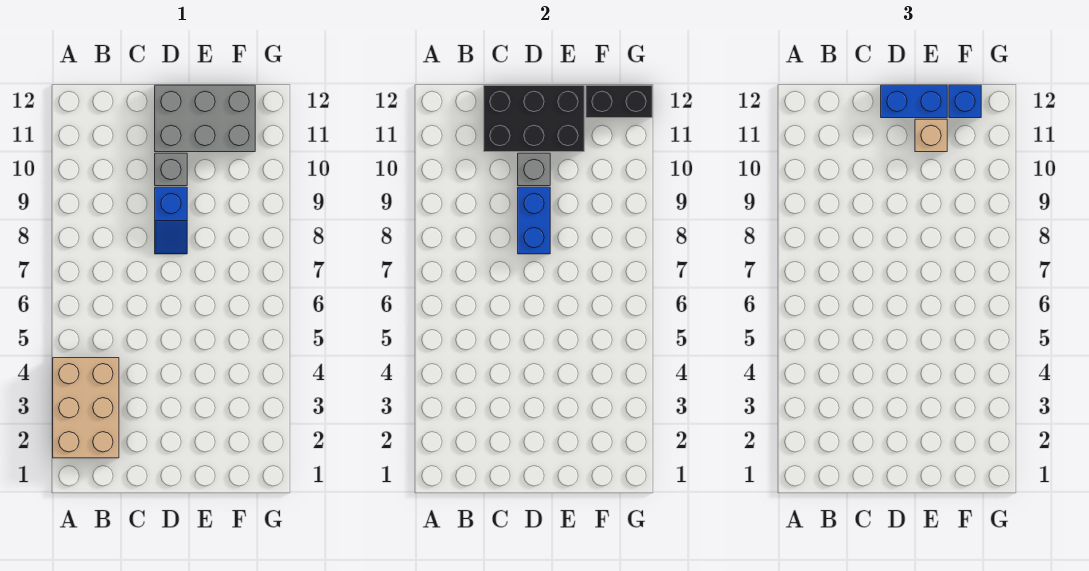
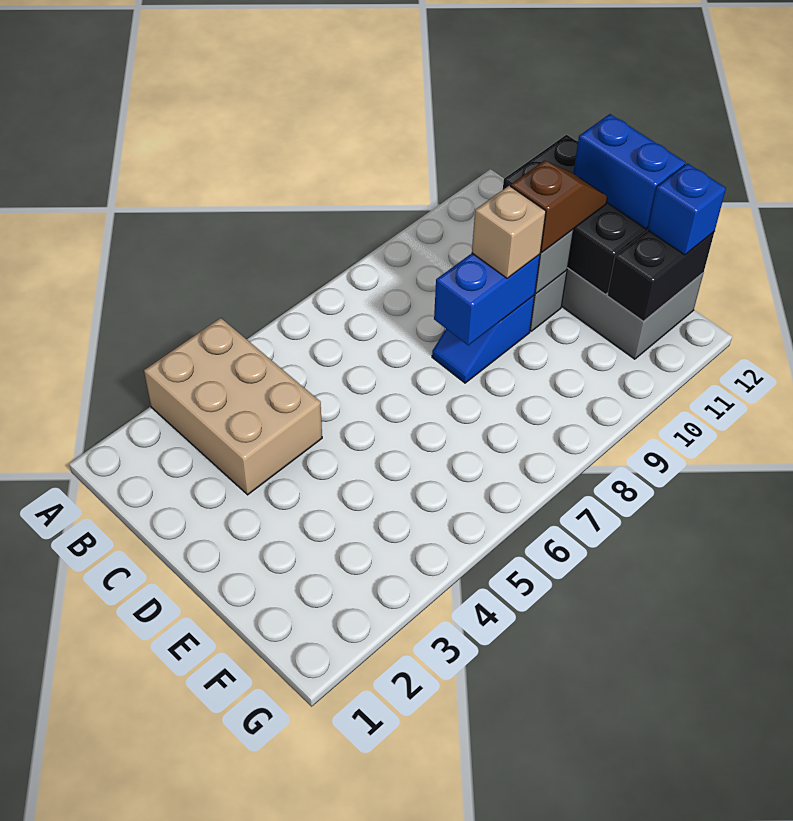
tan brick A2:B4 level 1 -> tan brick A3:C4 level 1
none -> brown slope D10:D11 level 3 top 10
tan brick E11 level 3 -> tan brick D9 level 3
black brick F12:G12 level 2 -> black brick F11:F12 level 2

